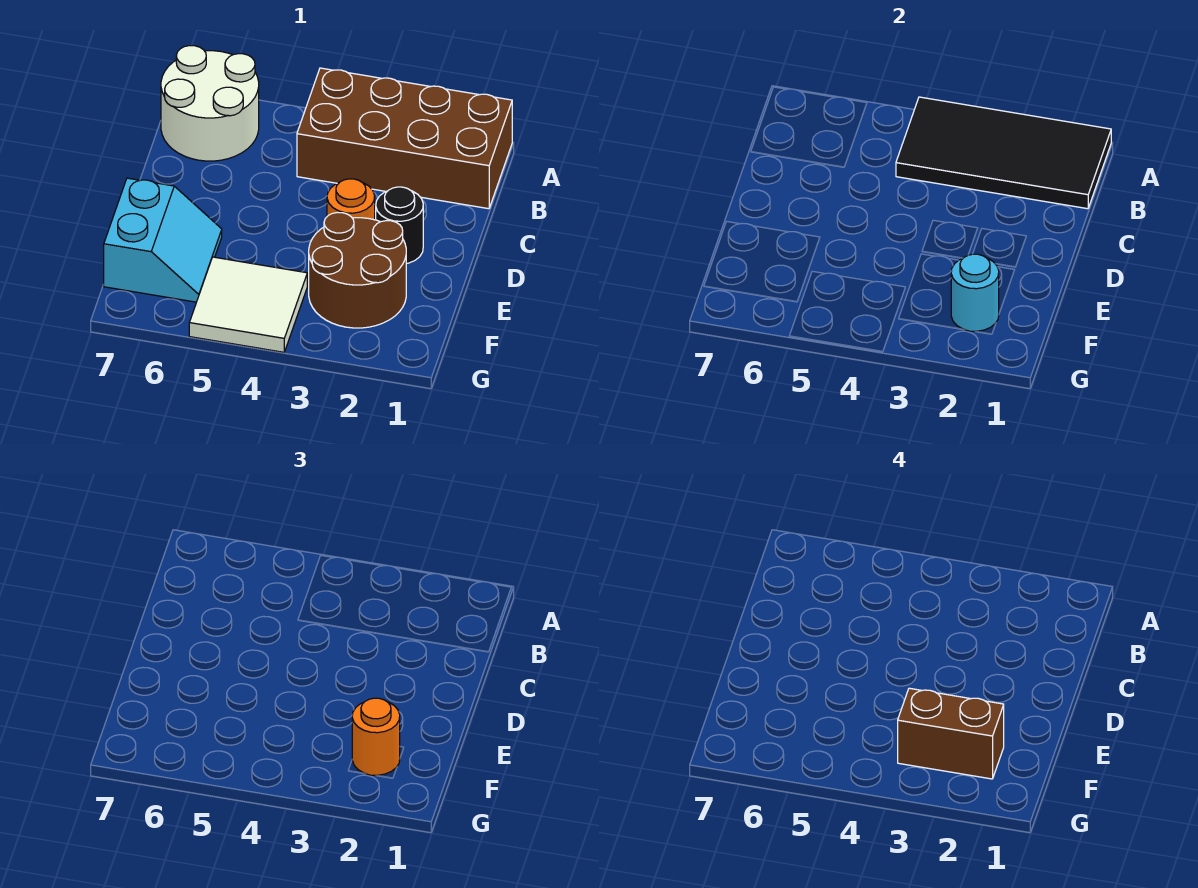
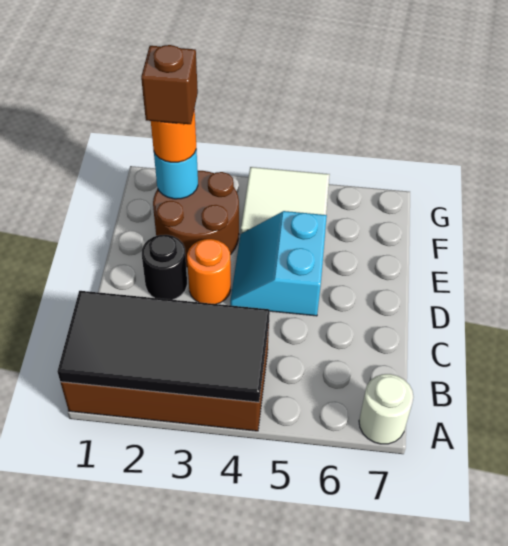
white round brick A6:B7 level 1 -> white round brick A7 level 1
cyan slope E6:F7 level 1 top 7 -> cyan slope D4:E5 level 1 top 5
brown brick F2:F3 level 4 -> brown brick F2 level 4

